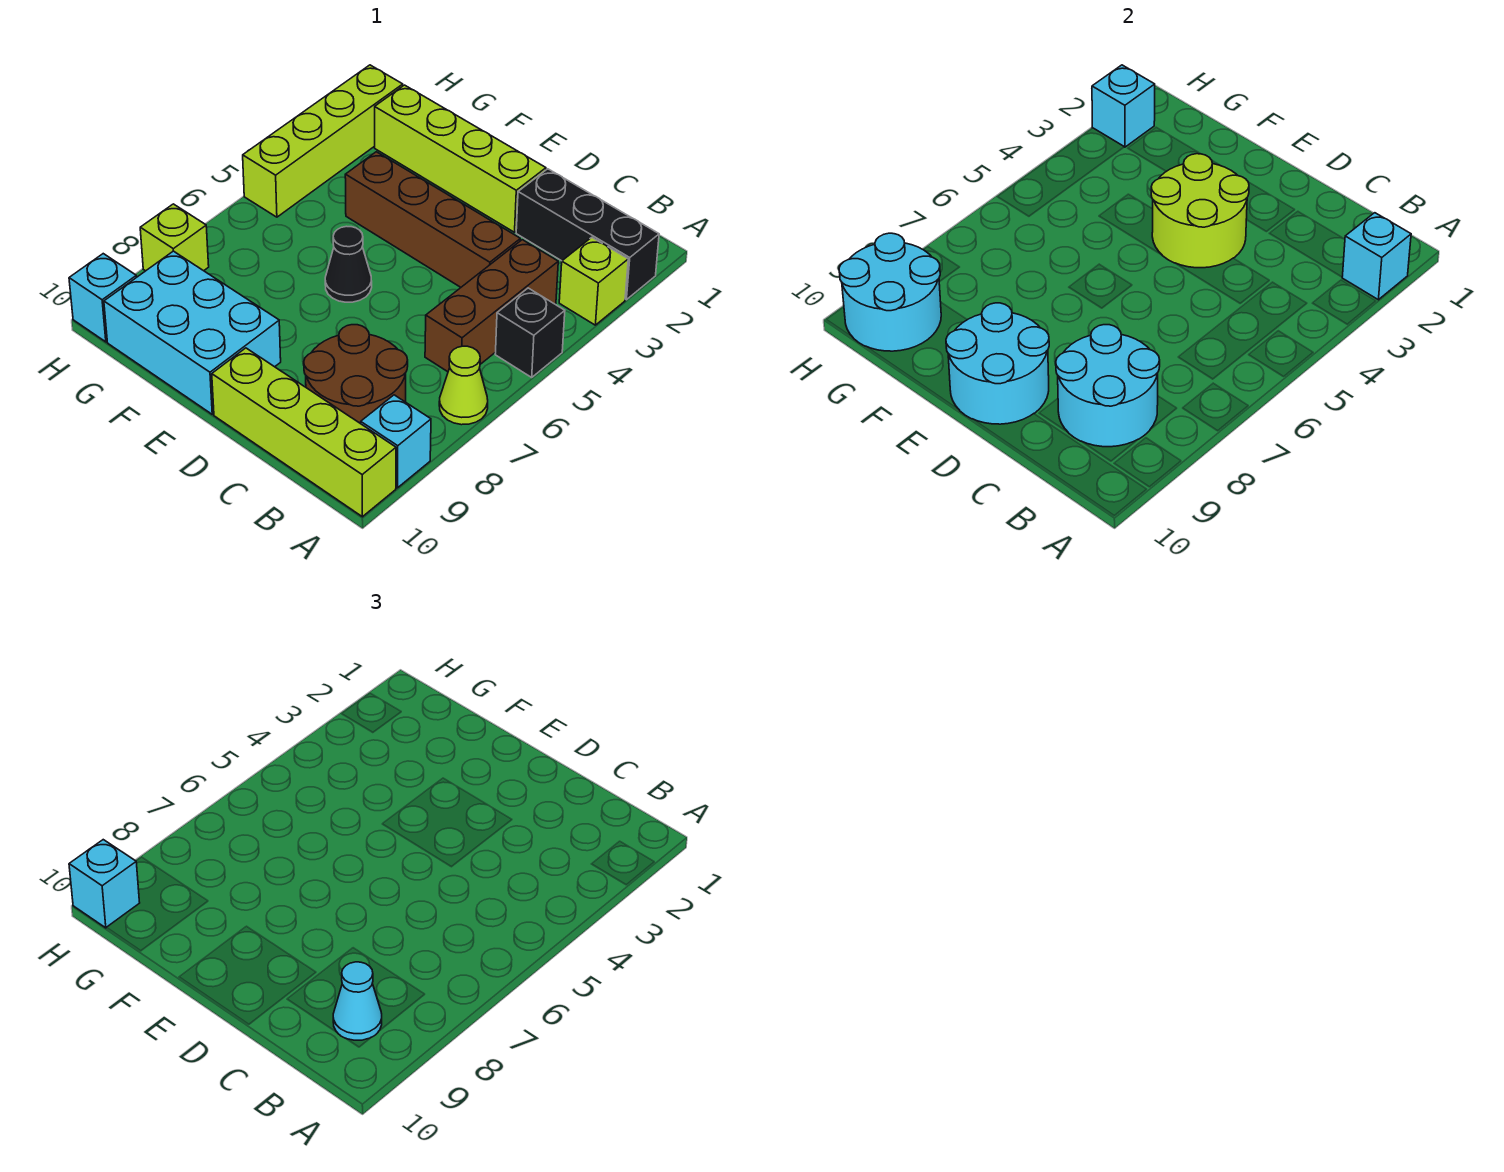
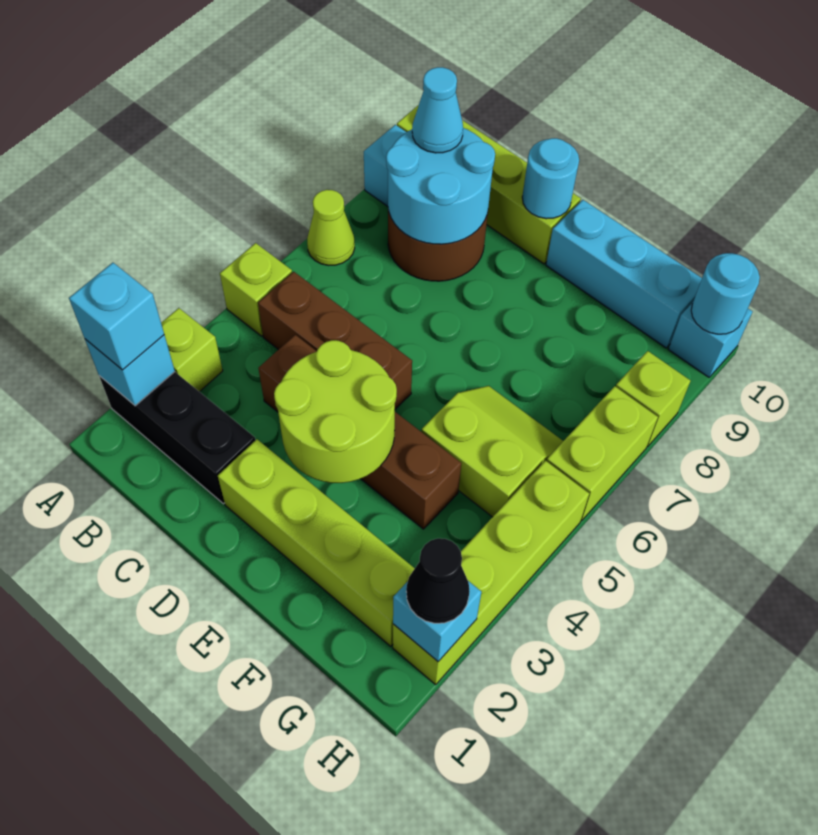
black brick A5 level 1 -> lime brick A5 level 1
brown brick B4:B6 level 1 -> brown brick B5:D5 level 1
cyan round brick D9:E10 level 2 -> cyan round brick D10 level 2
black cone E6 level 1 -> black cone H2 level 3
cyan brick E9:G10 level 1 -> cyan brick E10:G10 level 1
none -> lime slope F5:G6 level 1 top 5
cyan round brick G9:H10 level 2 -> cyan round brick H10 level 2
none -> lime brick H6:H7 level 1
cyan brick H10 level 3 -> cyan brick A2 level 3

